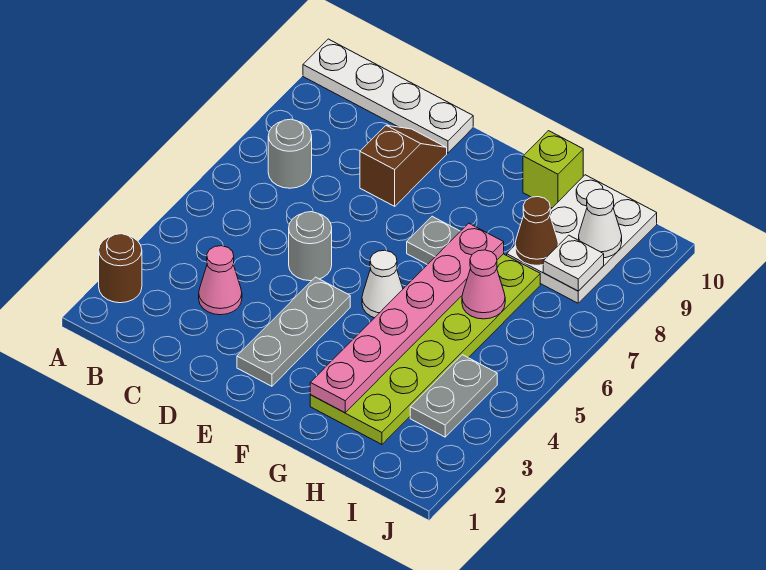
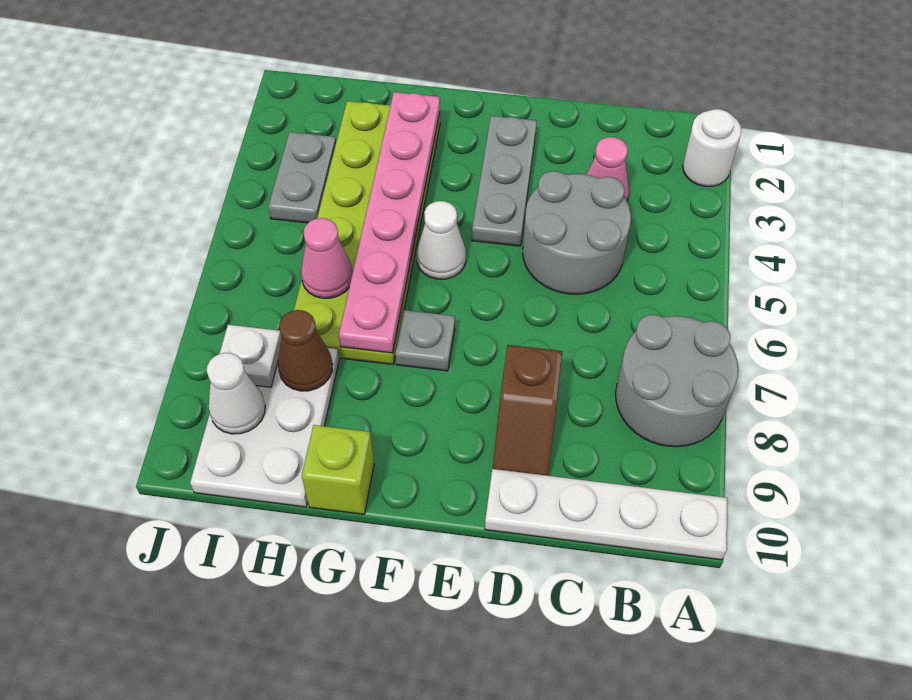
brown round brick A2 level 1 -> white round brick A2 level 1
grey round brick B7 level 1 -> grey round brick A7:B8 level 1
grey round brick D5 level 1 -> grey round brick C4:D5 level 1

